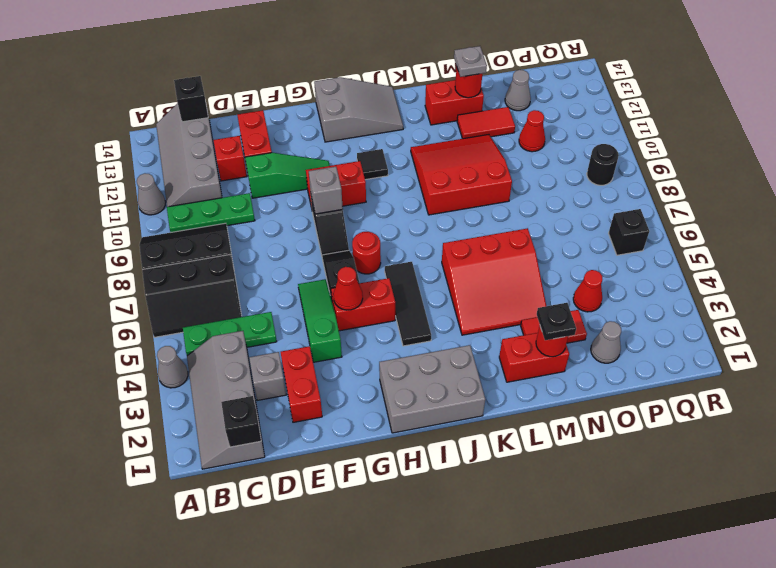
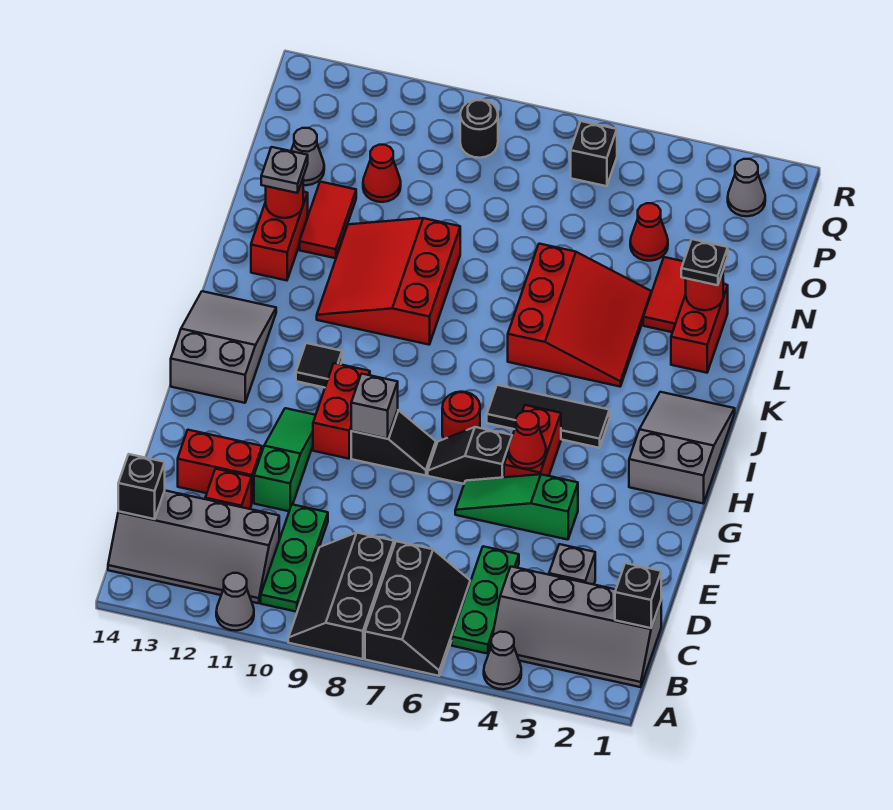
red brick E2:E3 level 1 -> none
grey brick H1:J2 level 1 -> grey slope H1:J2 level 1 top H
grey cone O2 level 1 -> grey cone Q2 level 1

